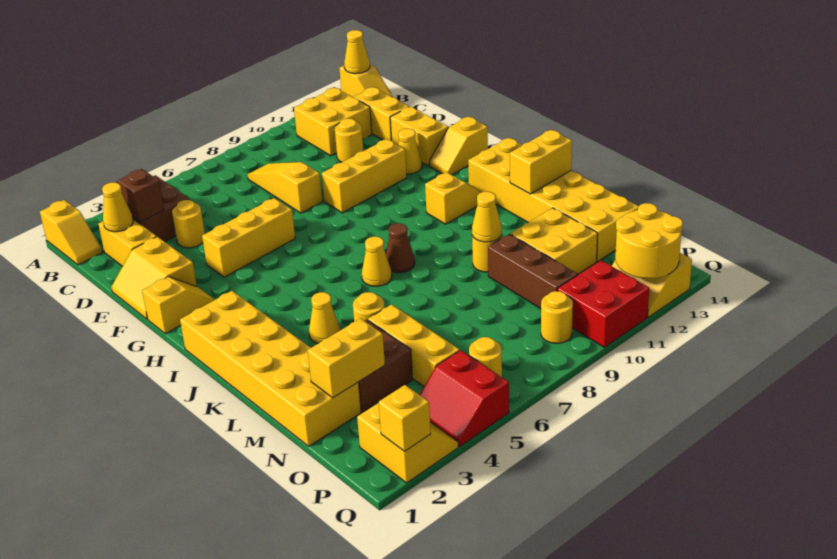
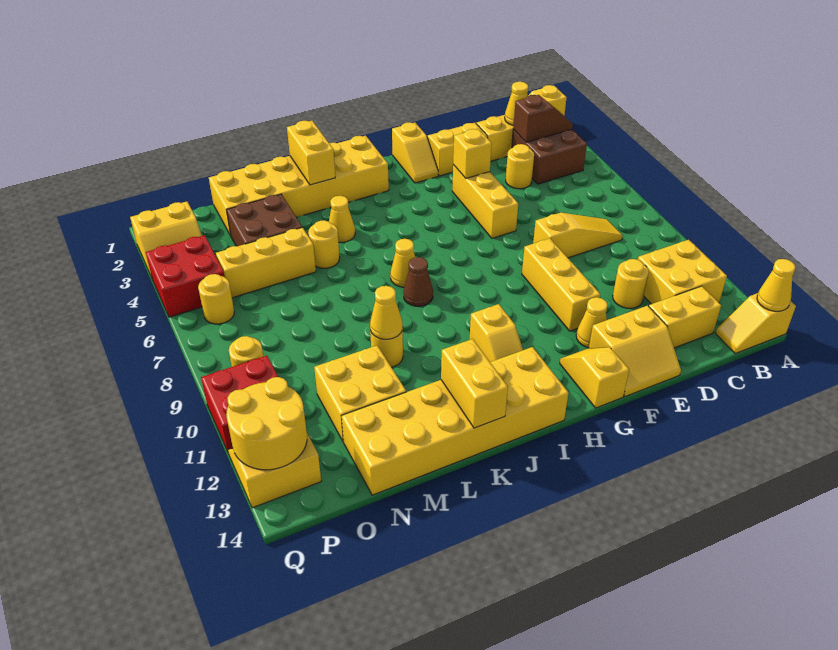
brown brick M10:O10 level 1 -> none
yellow brick N2:N3 level 2 -> yellow brick K1:K2 level 2
red slope P4:Q5 level 1 top 5 -> red brick P4:Q5 level 1
yellow brick Q2 level 2 -> yellow brick F4 level 2

